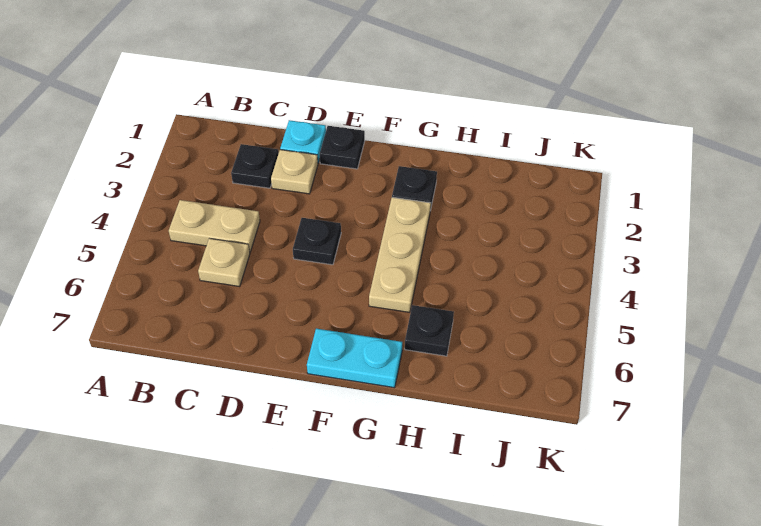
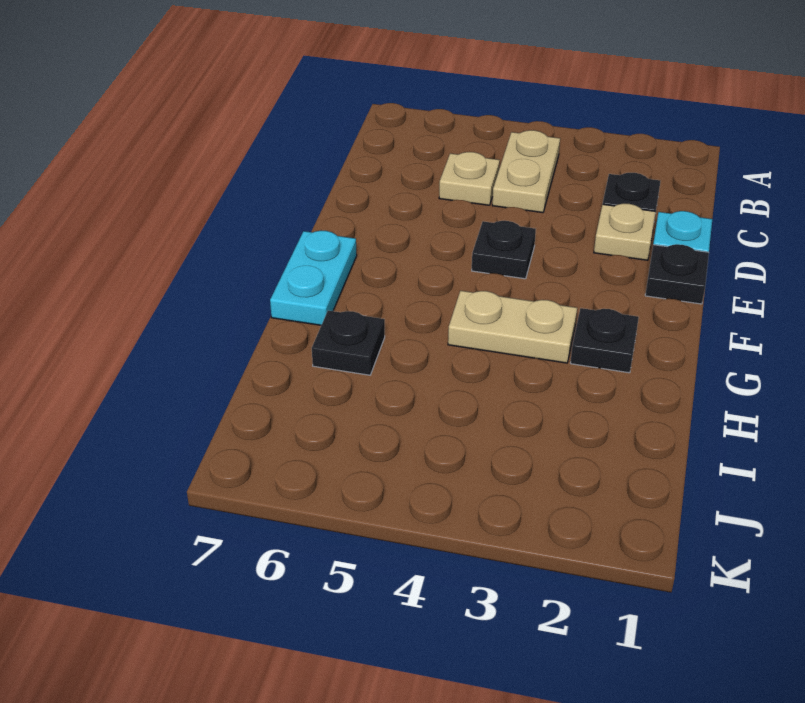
tan plate G3:G5 level 1 -> tan plate G3:G4 level 1

